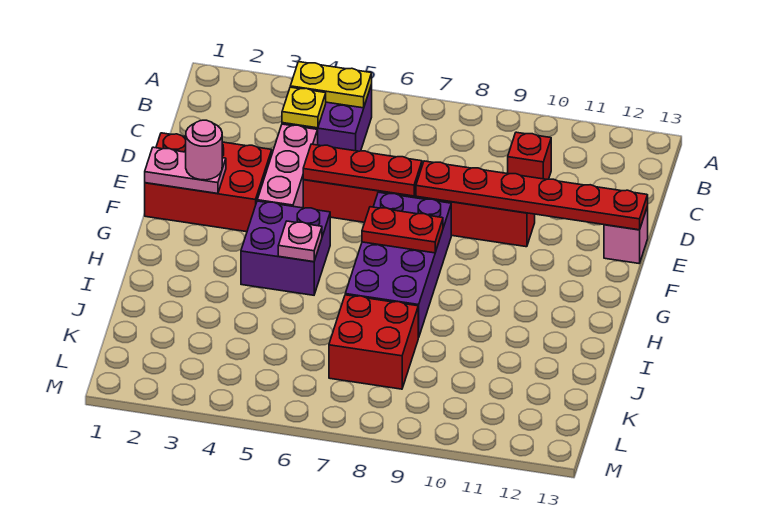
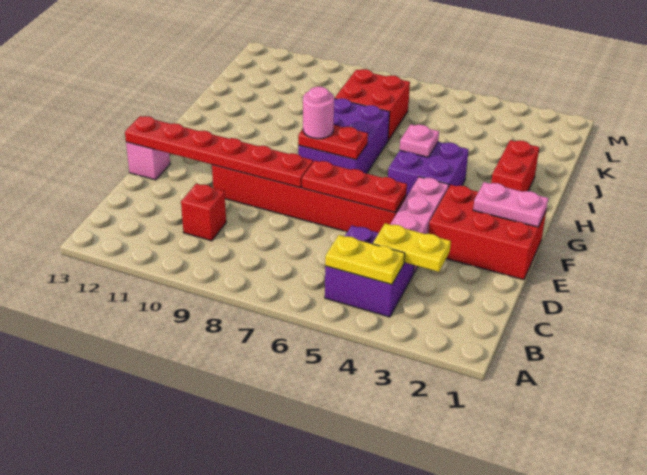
yellow plate C4 level 2 -> yellow plate C3:C4 level 2
pink round brick F2 level 3 -> pink round brick G8 level 3
purple brick F7:I8 level 1 -> purple brick G7:I8 level 1
none -> red brick H2:I2 level 1

